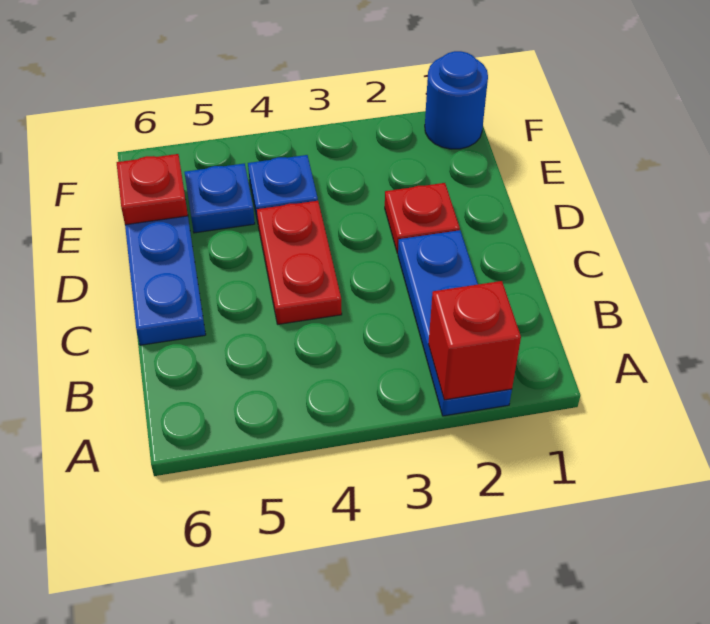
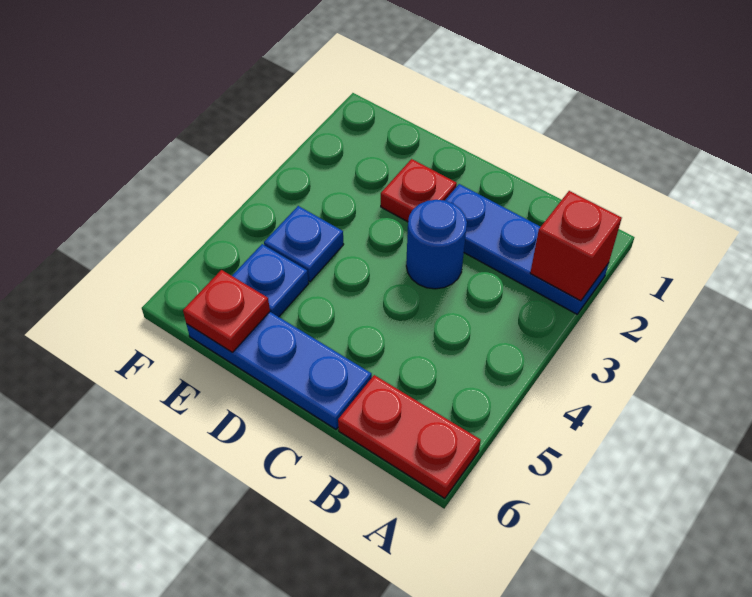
red plate C4:D4 level 1 -> red plate A6:B6 level 1
blue round brick F1 level 1 -> blue round brick C3 level 1

